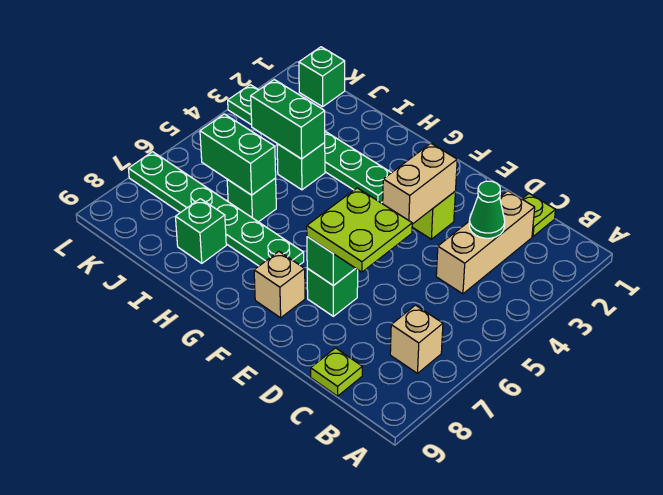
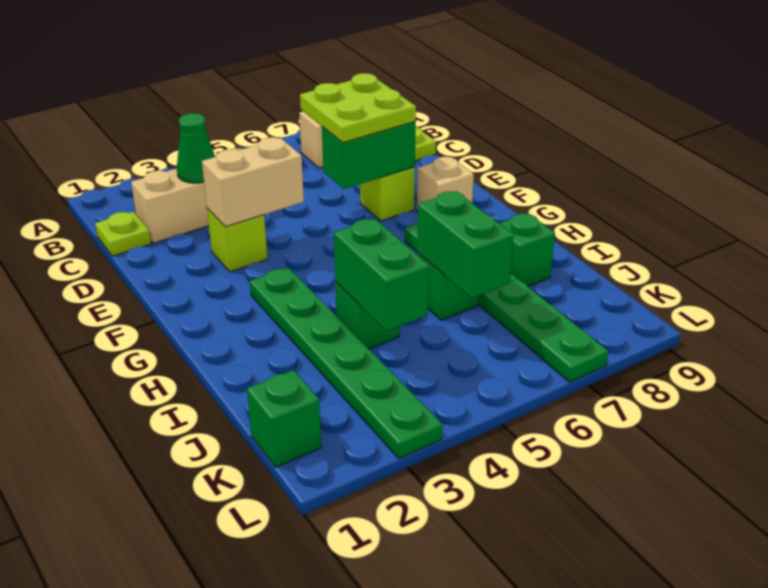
green brick E7 level 1 -> lime brick E7 level 1

